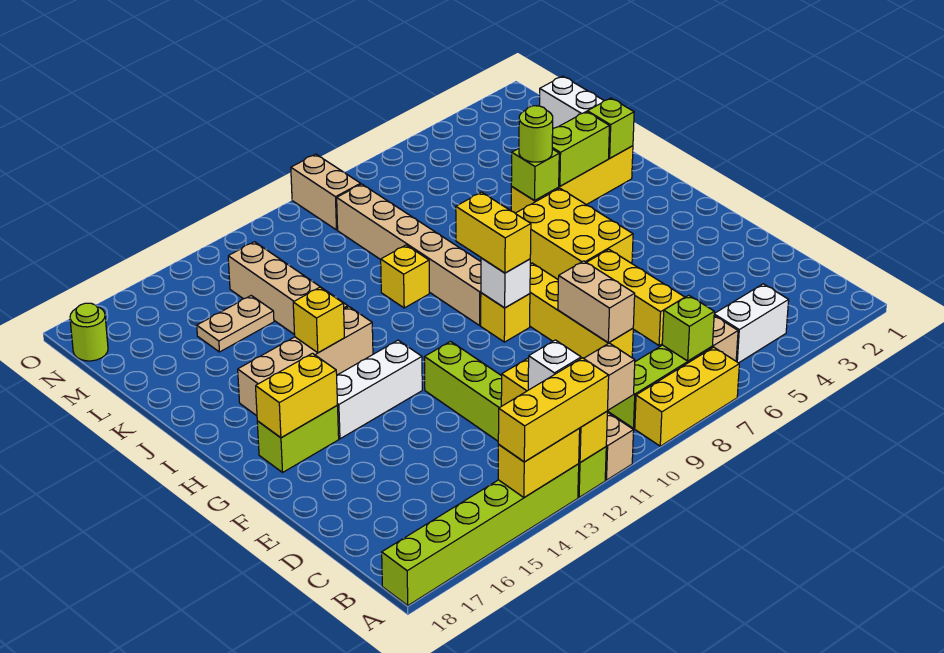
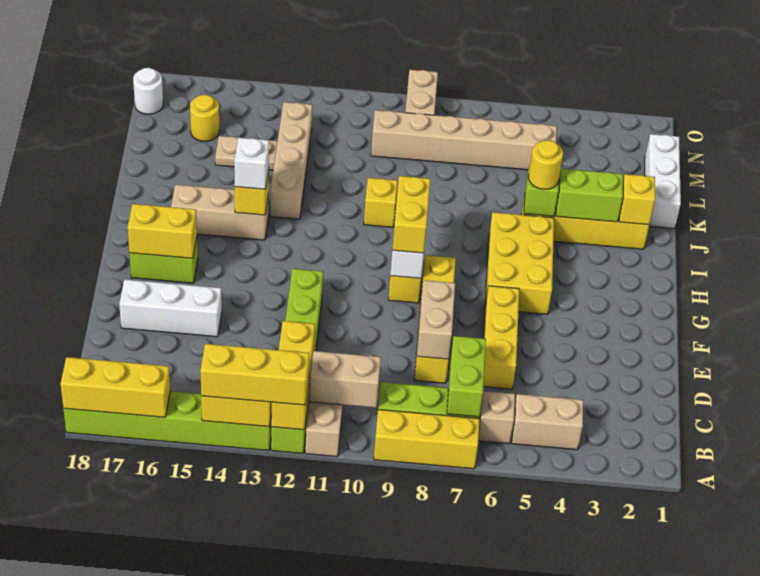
none -> yellow brick A16:A18 level 2
white brick B4:B5 level 1 -> tan brick B4:B5 level 1
lime brick B7 level 2 -> lime brick B7:C7 level 2
white brick B12 level 3 -> white brick I14 level 3
white brick G13:G15 level 1 -> white brick E15:E17 level 1
tan brick H9:M9 level 1 -> tan brick M5:M10 level 1
tan brick I13:I16 level 1 -> tan brick I14:I16 level 1
lime brick J2 level 2 -> yellow brick J2 level 2
lime round brick J5 level 3 -> yellow round brick J5 level 3
none -> yellow round brick M16 level 1
lime round brick N18 level 1 -> white round brick N18 level 1

